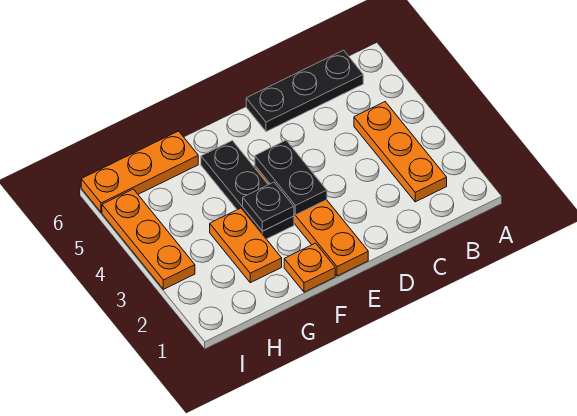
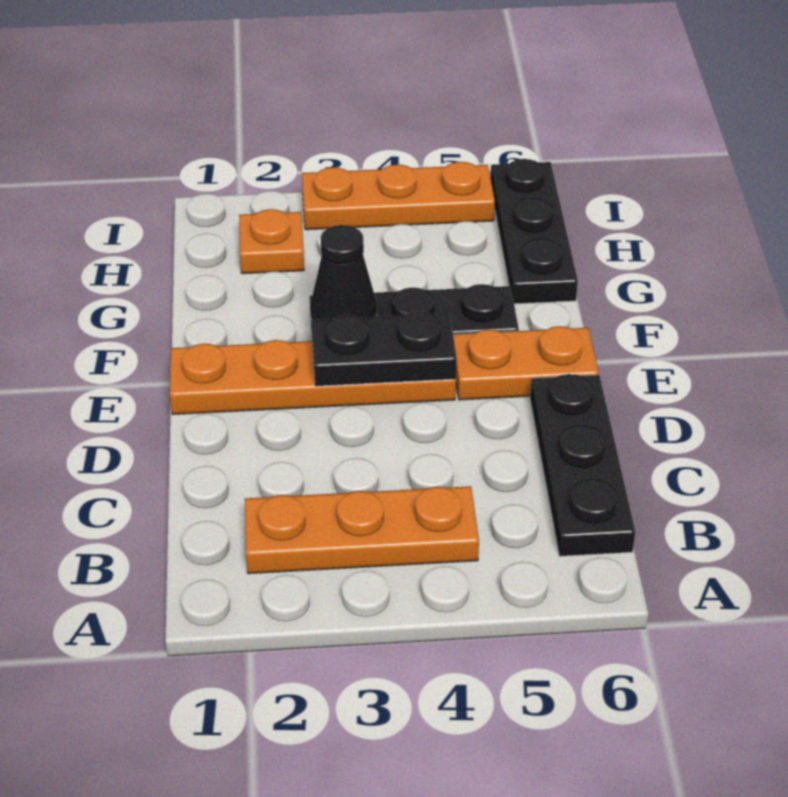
orange plate F1 level 1 -> orange plate H2 level 1
black plate F3 level 2 -> black cone F3 level 2
orange plate G2:G3 level 1 -> orange plate E5:E6 level 1
orange plate G6:I6 level 1 -> black plate G6:I6 level 1

